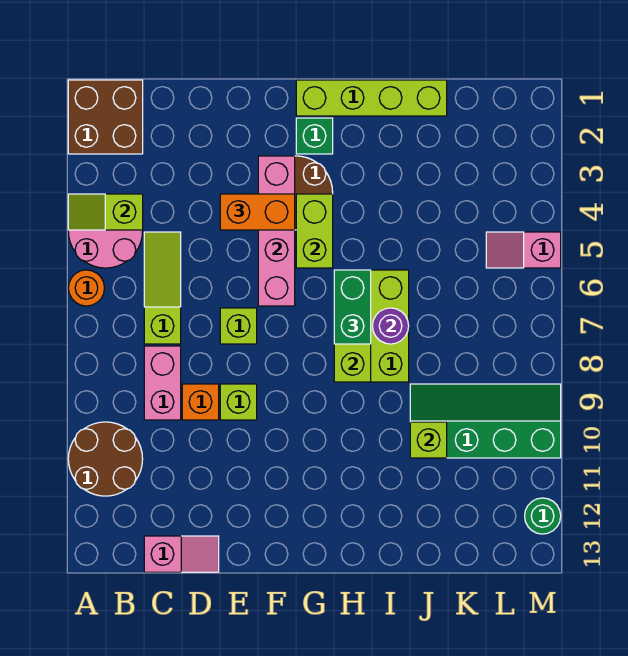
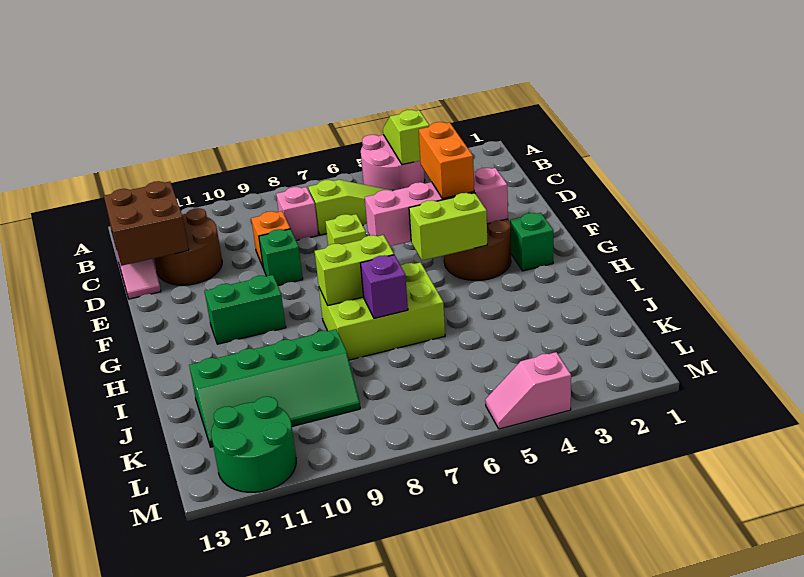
brown brick A1:B2 level 1 -> brown brick C12:D13 level 2
orange round brick A6 level 1 -> none
brown round brick A10:B11 level 1 -> brown round brick C11:D12 level 1
pink brick C8:C9 level 1 -> pink brick C8 level 1
lime brick E9 level 1 -> green brick E9 level 1
lime brick G1:J1 level 1 -> none
green brick H6:H7 level 3 -> green brick G10:G11 level 1
purple round brick I7 level 2 -> purple brick I7 level 2
green slope J9:M10 level 1 top 10 -> green slope J9:K12 level 1 top J
lime brick J10 level 2 -> none
pink slope L5:M5 level 1 top M -> pink slope M4:M5 level 1 top 4
green round brick M12 level 1 -> green round brick L11:M12 level 1

